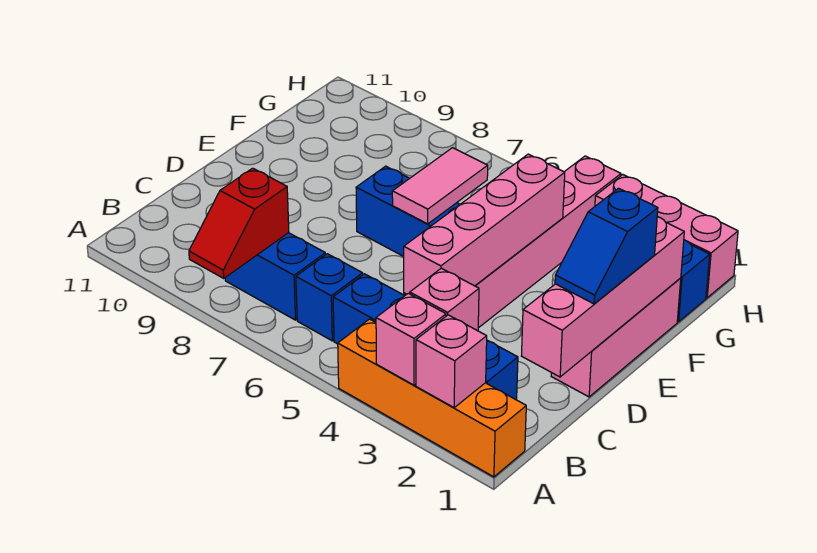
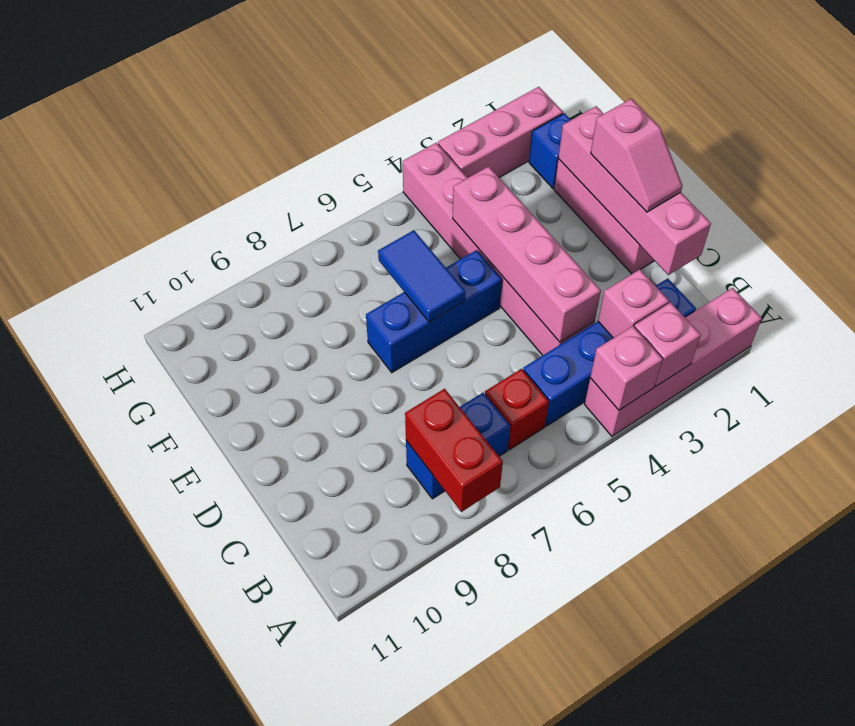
orange brick A1:A4 level 1 -> pink brick A1:A4 level 1
pink brick A2 level 2 -> pink brick A4 level 2
red slope A8:B8 level 2 top B -> red brick A8:B8 level 2
blue brick B6 level 1 -> red brick B6 level 1
blue slope D1:E1 level 3 top E -> pink slope D1:E1 level 3 top E
pink tile E6:F6 level 2 -> blue tile E6:F6 level 2

